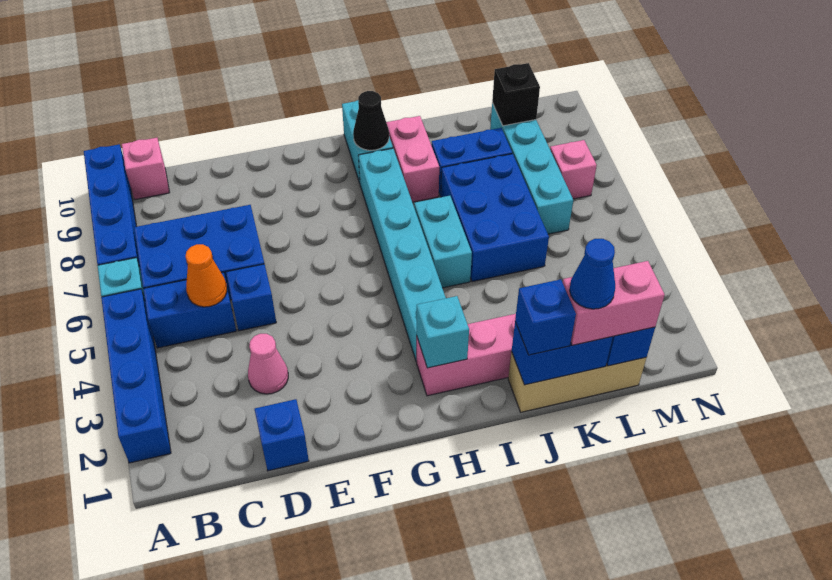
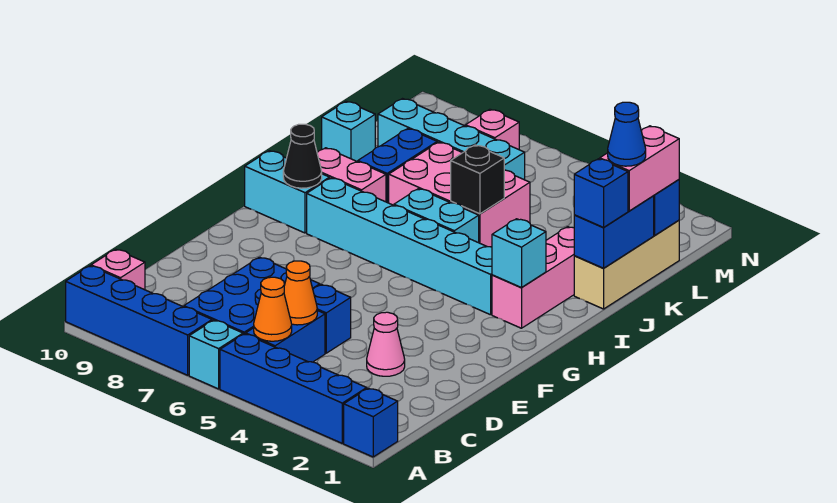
none -> orange cone B5 level 2
blue brick D1 level 1 -> blue brick A1 level 1
blue brick J5:K7 level 1 -> pink brick J5:K7 level 1
none -> cyan brick K10 level 1
black brick L9 level 2 -> black brick J5 level 2

